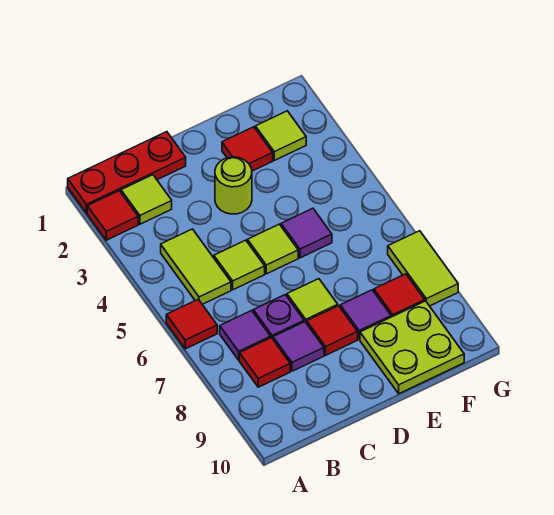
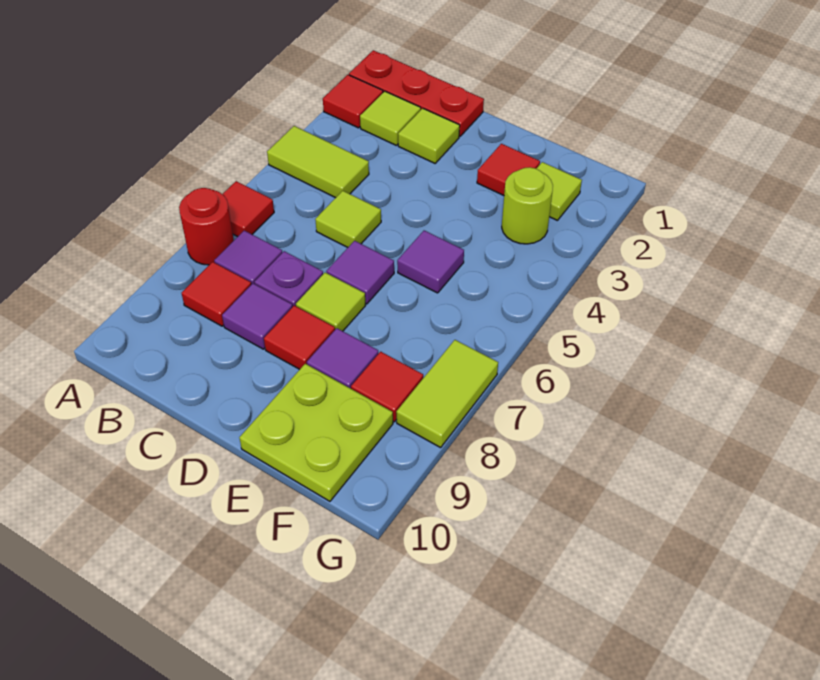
none -> red round brick A7 level 1
lime tile B4:B5 level 1 -> lime tile A4:B4 level 1
lime round brick D3 level 1 -> lime round brick F3 level 1
lime tile D5 level 1 -> lime tile C2 level 1
none -> purple tile D6 level 1

